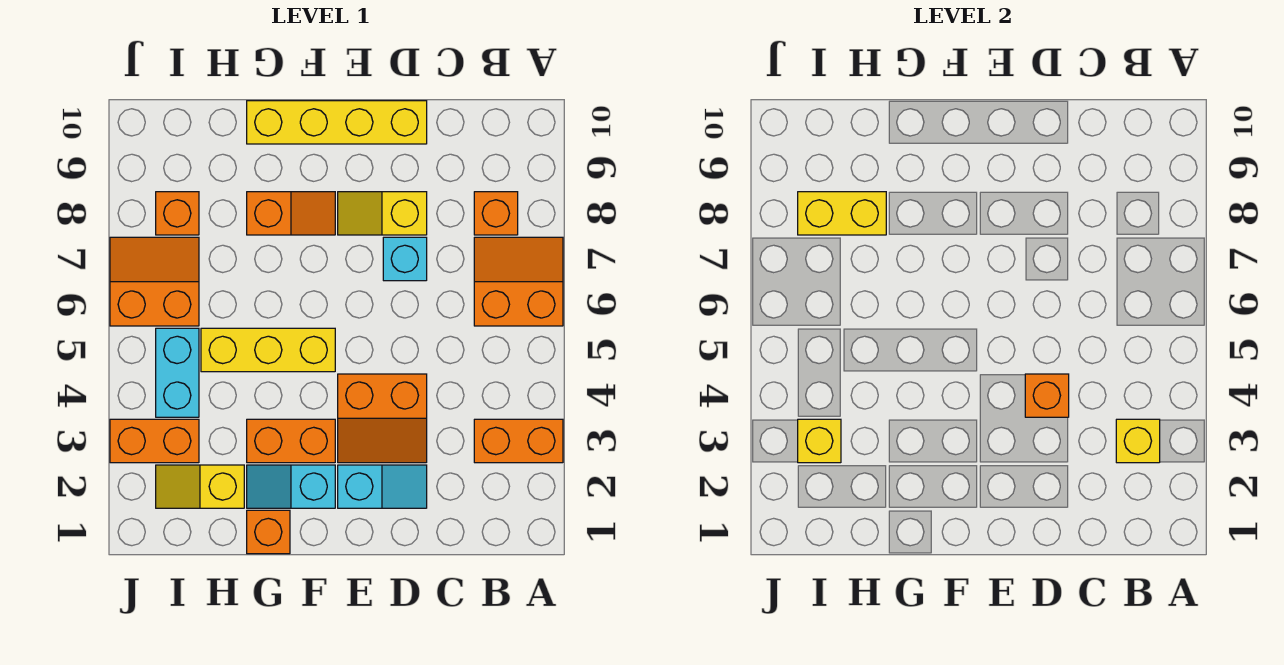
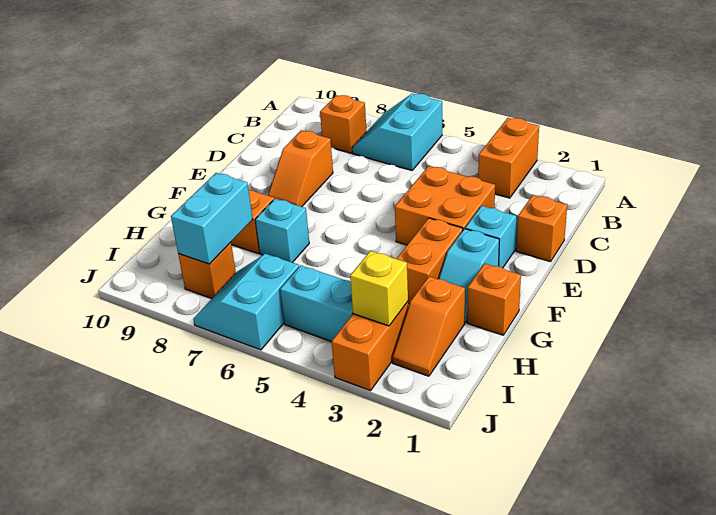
orange slope A6:B7 level 1 top 6 -> cyan slope A6:B7 level 1 top 6
yellow brick B3 level 2 -> none
orange slope D3:E4 level 1 top 4 -> orange brick D3:E4 level 1
orange brick D4 level 2 -> orange brick D1 level 1
cyan brick D7 level 1 -> cyan brick G7 level 1
yellow slope D8:E8 level 1 top D -> orange slope D8:E8 level 1 top D
yellow brick D10:G10 level 1 -> none
yellow brick F5:H5 level 1 -> none
yellow slope H2:I2 level 1 top H -> orange slope H2:I2 level 1 top H
yellow brick H8:I8 level 2 -> cyan brick H8:I8 level 2
orange slope I6:J7 level 1 top 6 -> cyan slope I6:J7 level 1 top 6

